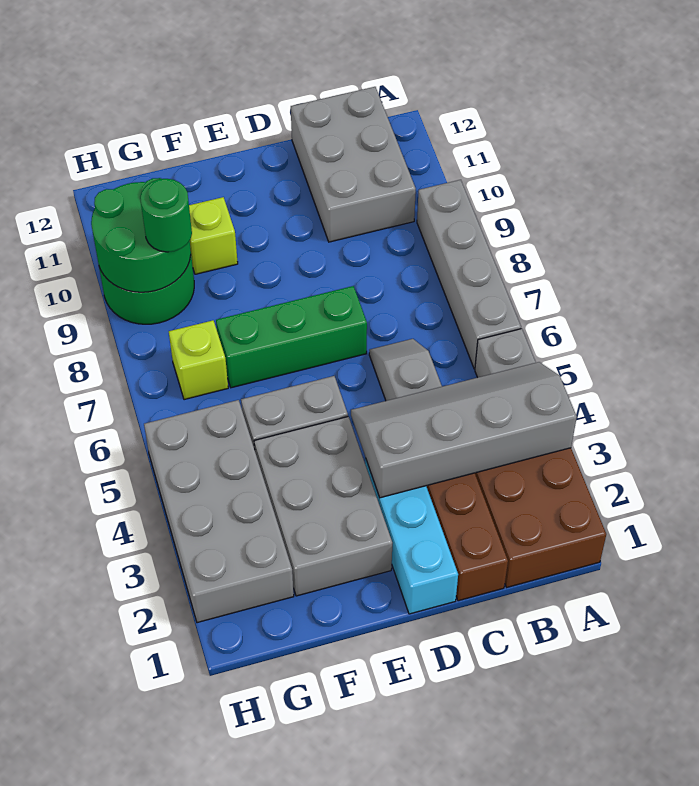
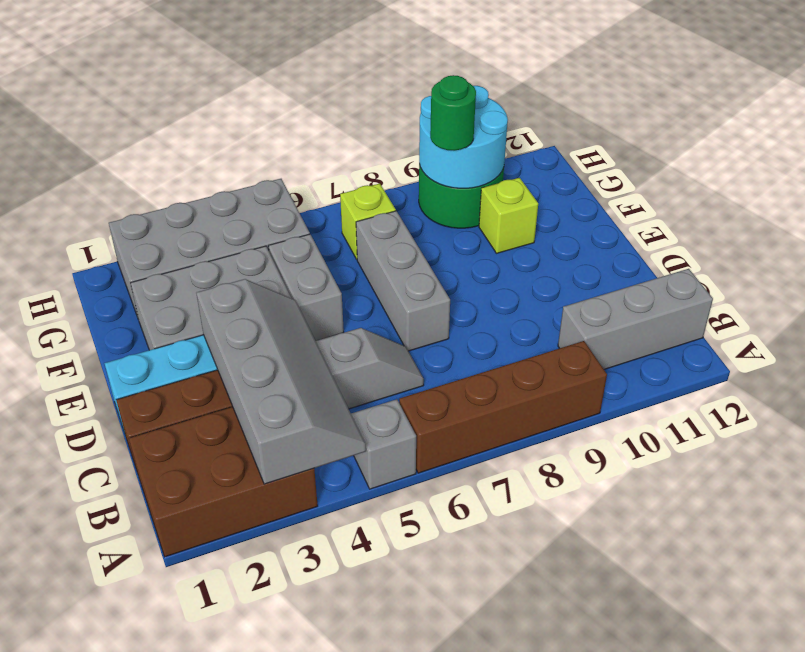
grey brick A6:A9 level 1 -> brown brick A6:A9 level 1
grey brick B10:C12 level 1 -> grey brick B10:B12 level 1
green brick D7:F7 level 1 -> grey brick D7:F7 level 1
green round brick G9:H10 level 2 -> cyan round brick G9:H10 level 2

